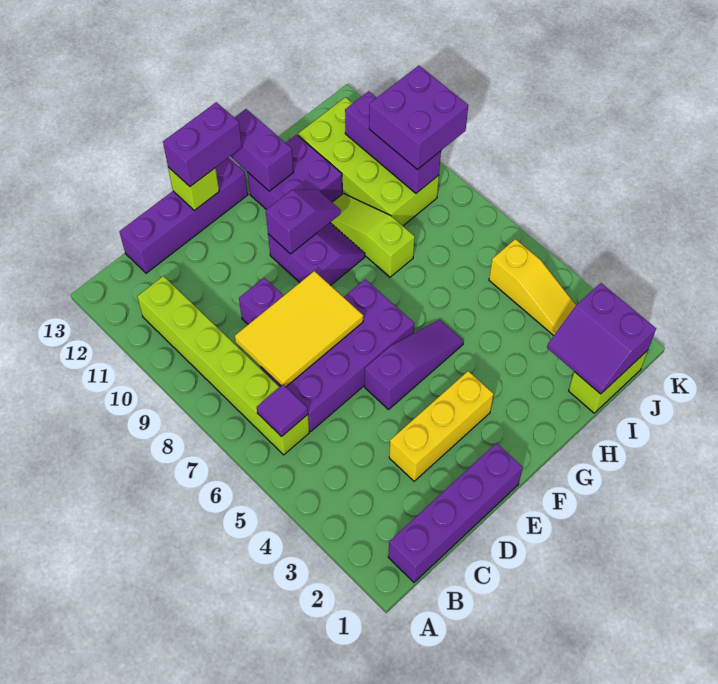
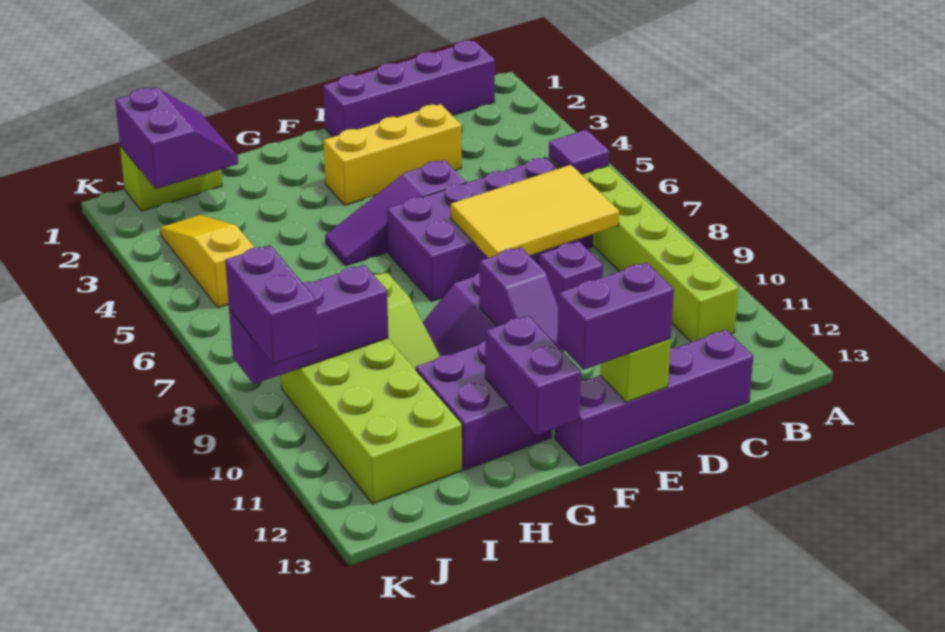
purple slope F10:G10 level 2 top F -> purple slope F10:F11 level 2 top 10
purple brick J9:J11 level 2 -> purple brick I9:K9 level 2
purple brick J9:K10 level 3 -> purple brick K9:K10 level 3

